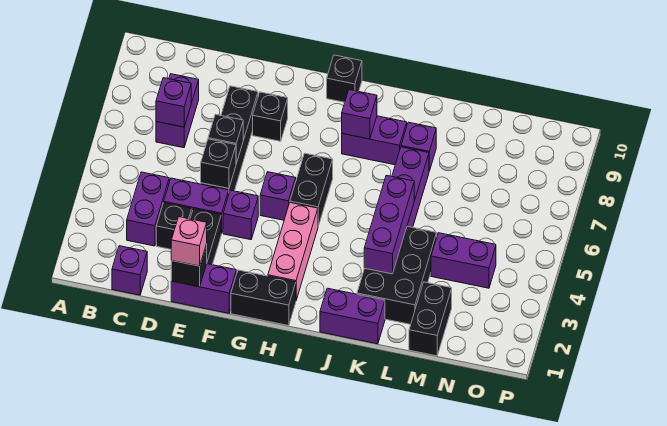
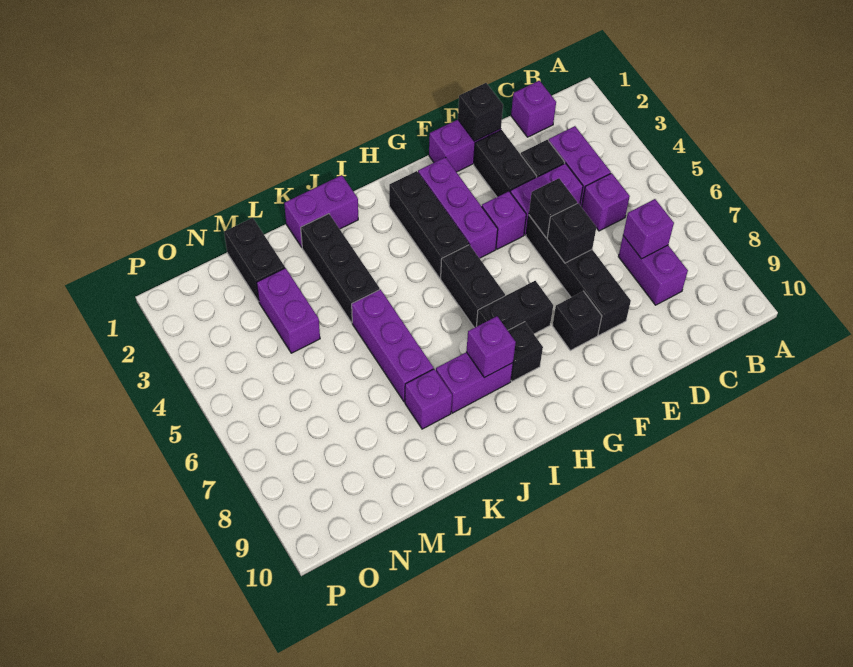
pink brick E1 level 3 -> none
black brick G1:H1 level 1 -> black brick G7:H7 level 1
purple brick G5 level 1 -> purple brick C5 level 1
pink brick H2:H4 level 1 -> black brick H2:H4 level 1
black brick H10 level 1 -> black brick H8 level 1
black brick K2:L4 level 1 -> black brick K2:K4 level 1
purple brick K3:K5 level 2 -> purple brick G2:G4 level 1
purple brick M4:N4 level 1 -> purple brick M3:M4 level 1

